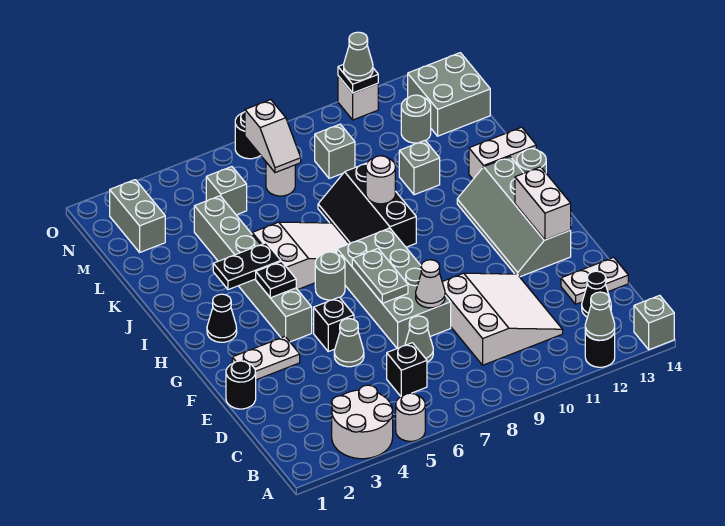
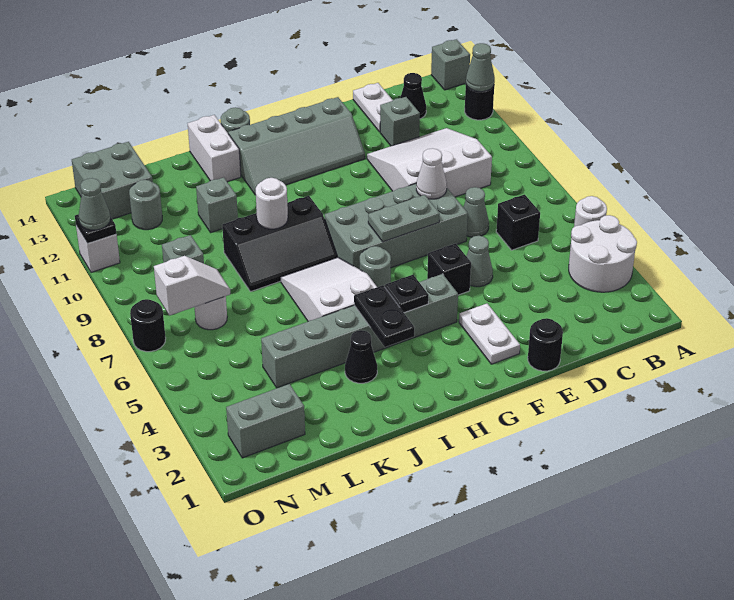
white brick F13:G13 level 2 -> none
black cone H2 level 1 -> black cone J3 level 1
grey brick M5 level 1 -> grey brick D12 level 1

